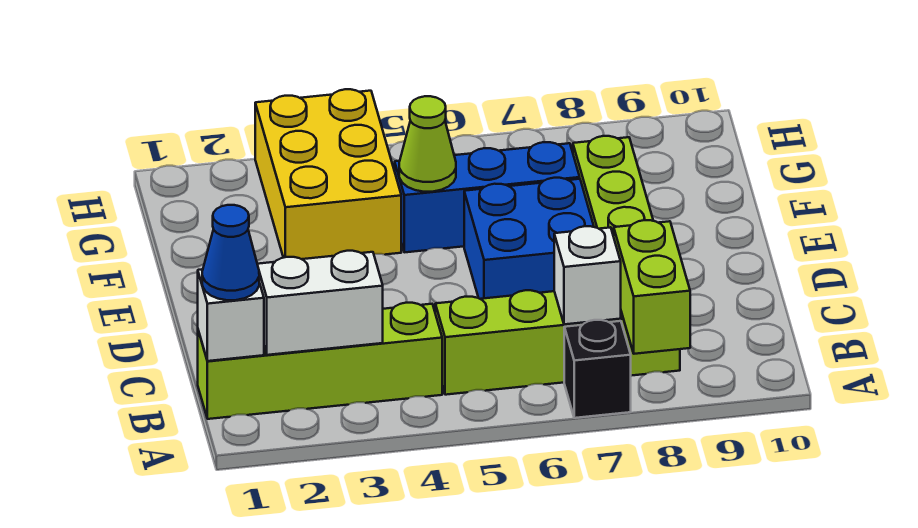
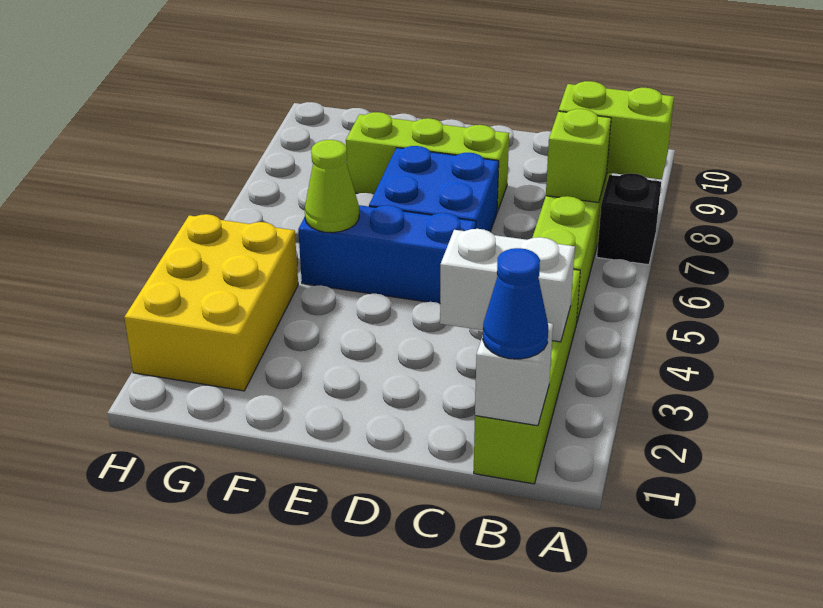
white brick B2:B3 level 2 -> white brick B3:C3 level 2
white brick B7 level 2 -> lime brick B7 level 2
yellow brick F3:H4 level 1 -> yellow brick G2:H4 level 1
blue brick F5:F7 level 1 -> blue brick D5:F5 level 1

